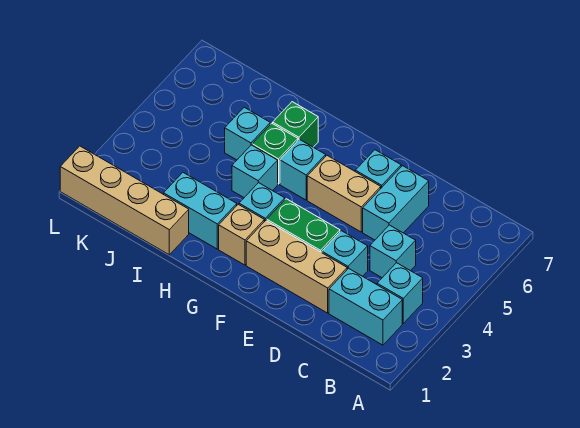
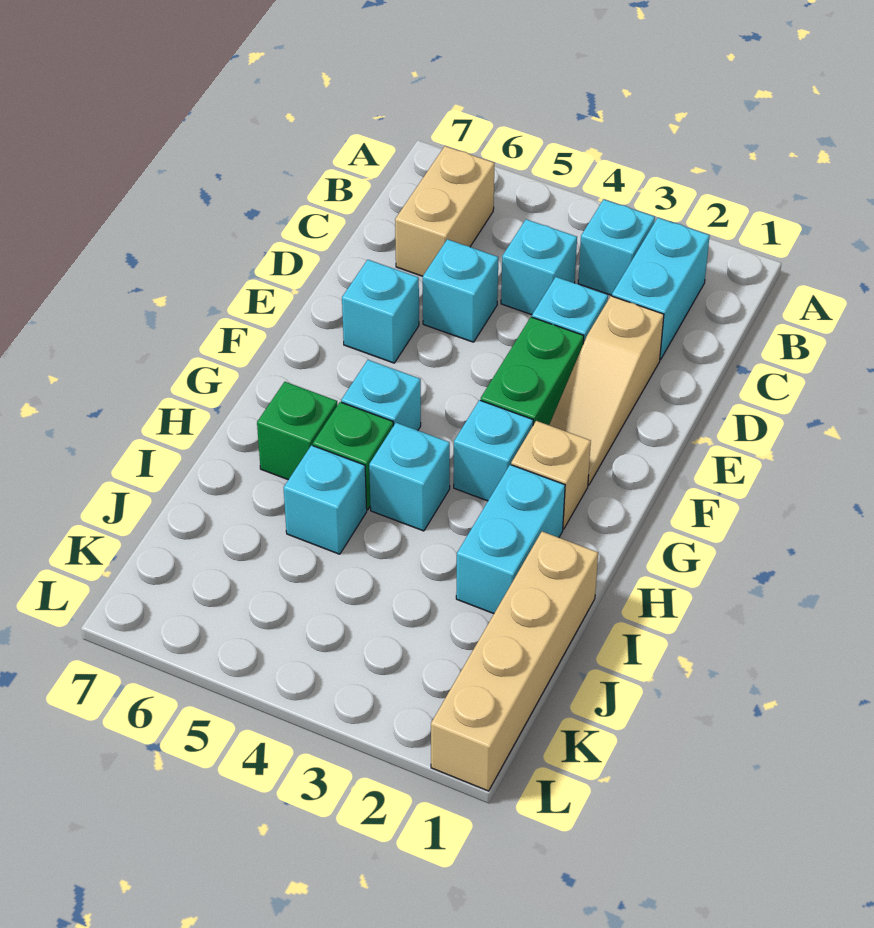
tan brick D2:F2 level 1 -> tan slope D2:F2 level 1 top D
cyan brick D5:D6 level 1 -> cyan brick D5 level 1
tan brick E5:F5 level 1 -> tan brick B6:C6 level 1

